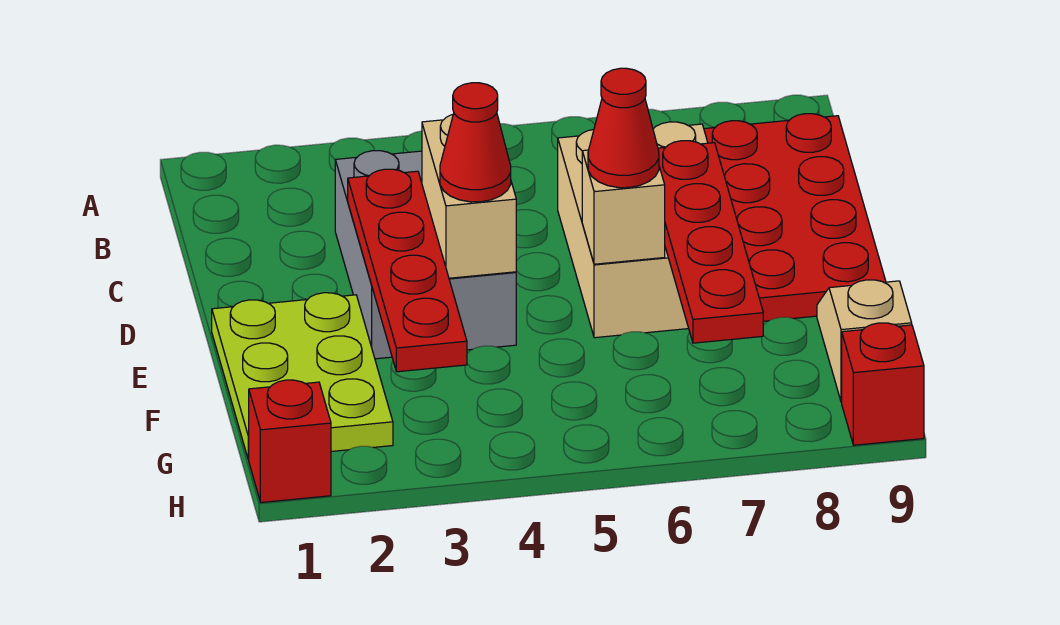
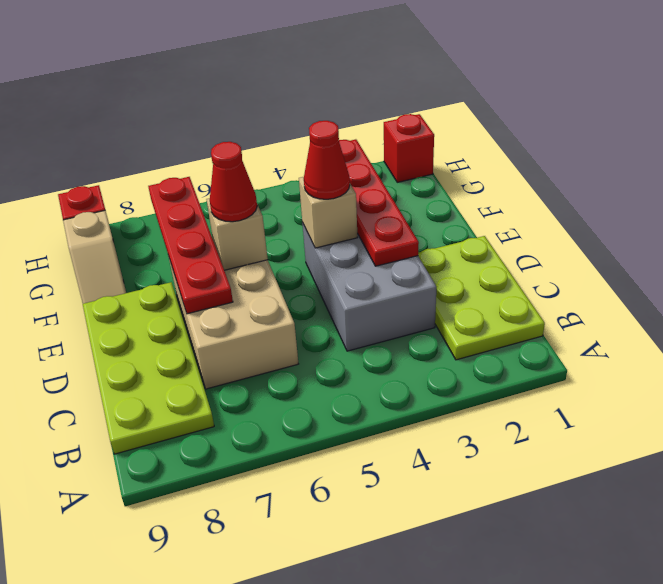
red plate B8:E9 level 1 -> lime plate B8:E9 level 1
tan brick D4:E4 level 2 -> tan brick E4 level 2
lime plate E1:G2 level 1 -> lime plate B1:D2 level 1

